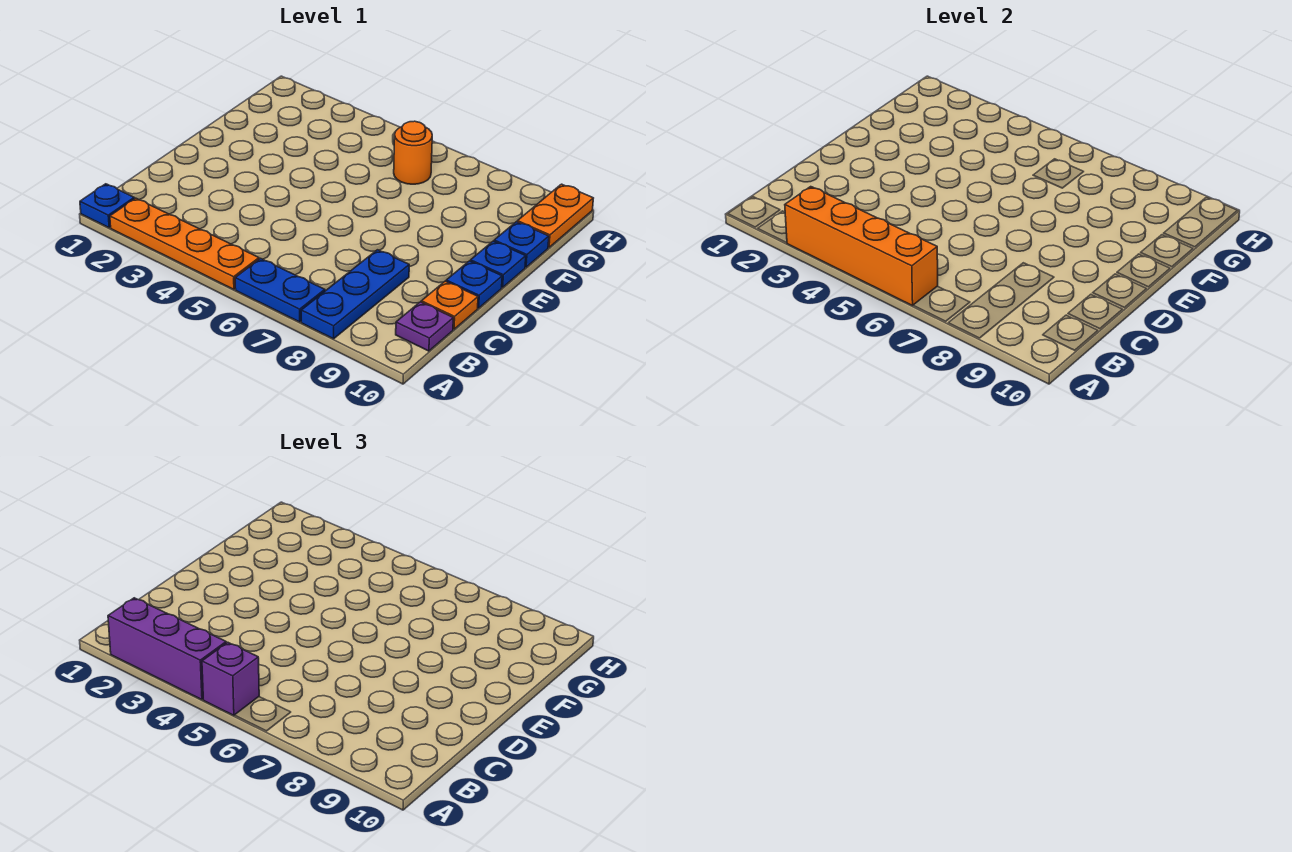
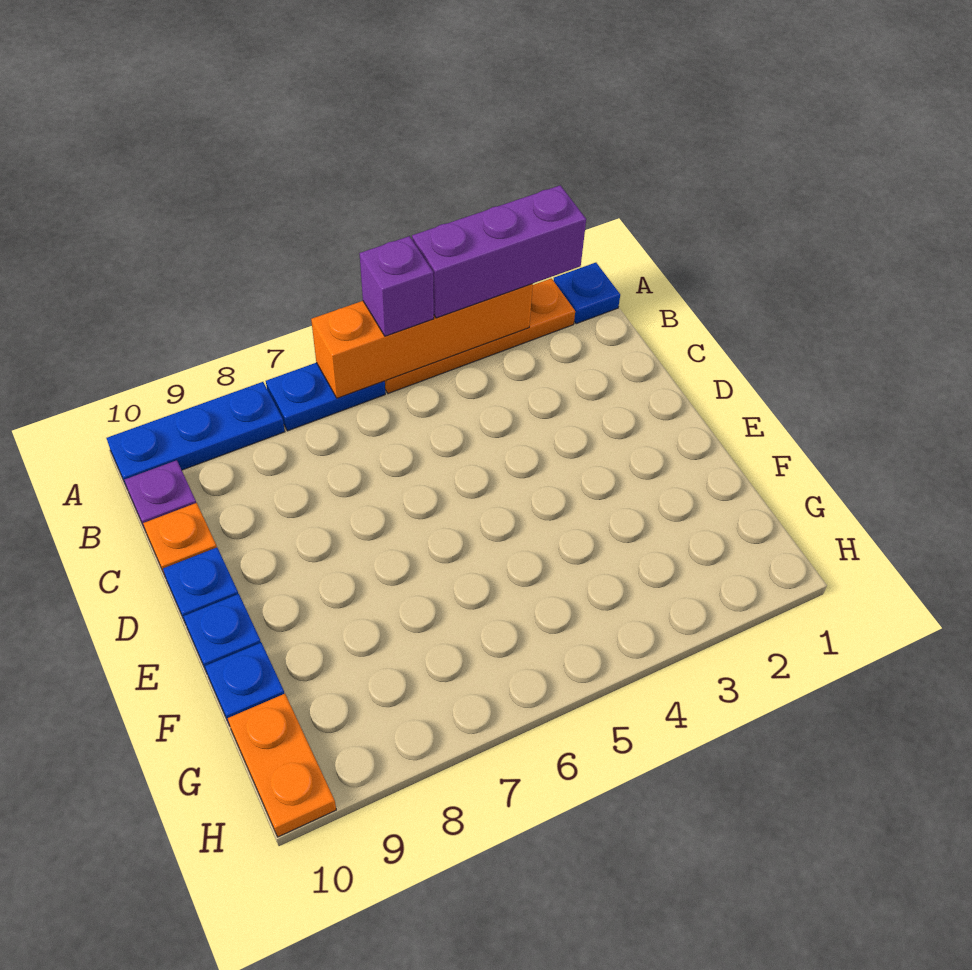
blue plate A8:C8 level 1 -> blue plate A8:A10 level 1
orange round brick G6 level 1 -> none

